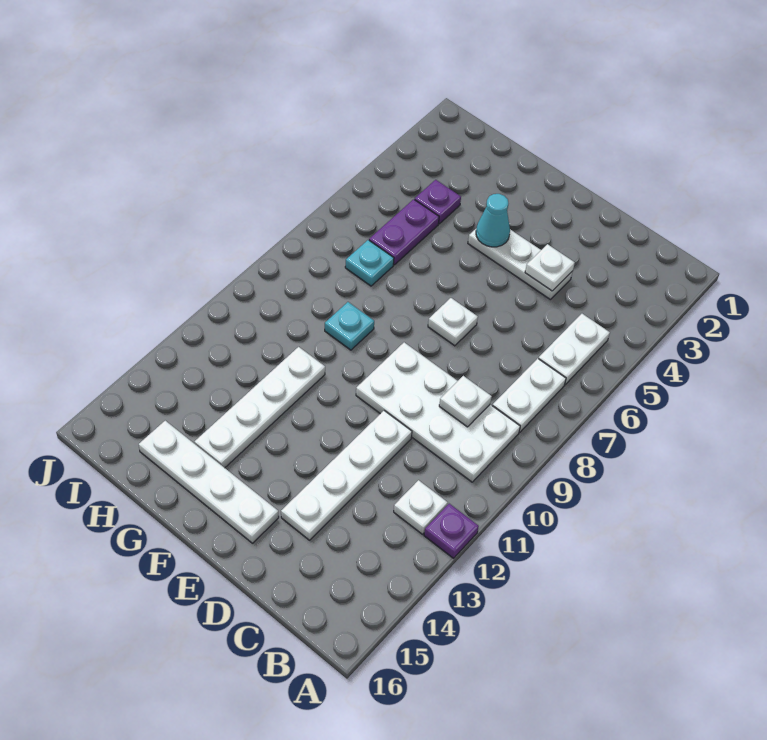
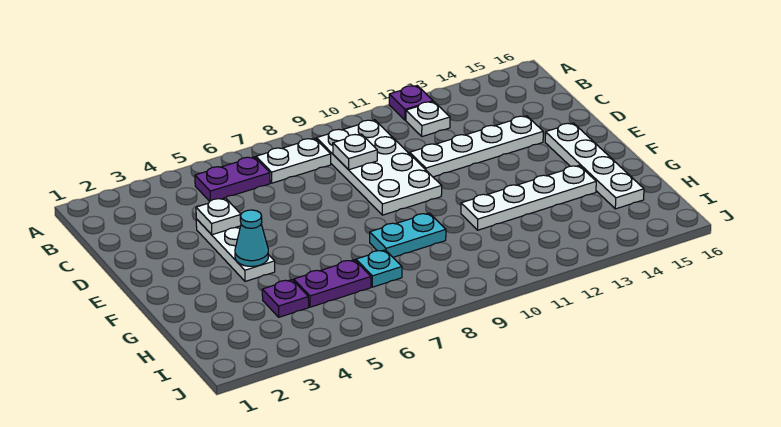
white plate B5:B6 level 1 -> purple plate B5:B6 level 1
white plate E7 level 1 -> none
cyan plate G9 level 1 -> cyan plate G8:G9 level 1

